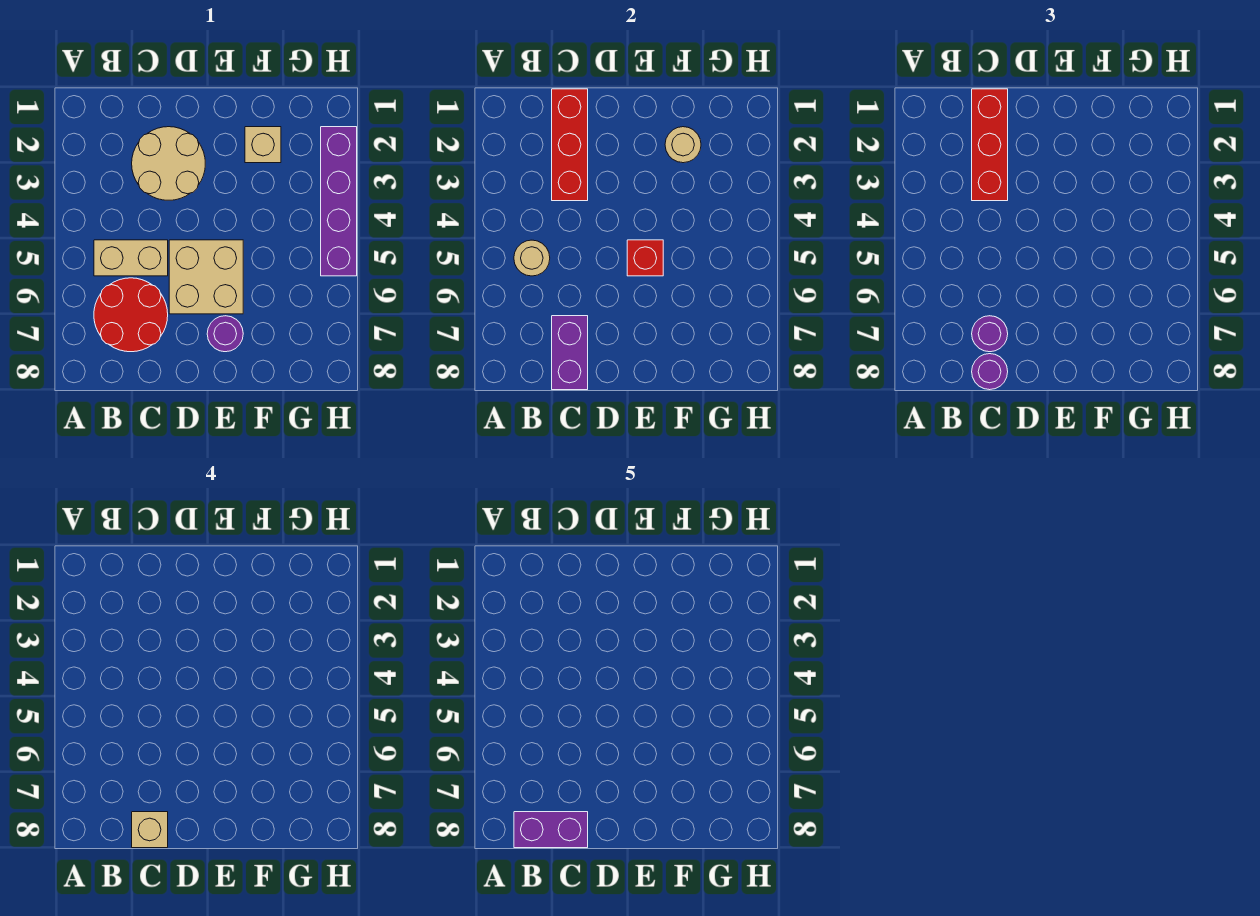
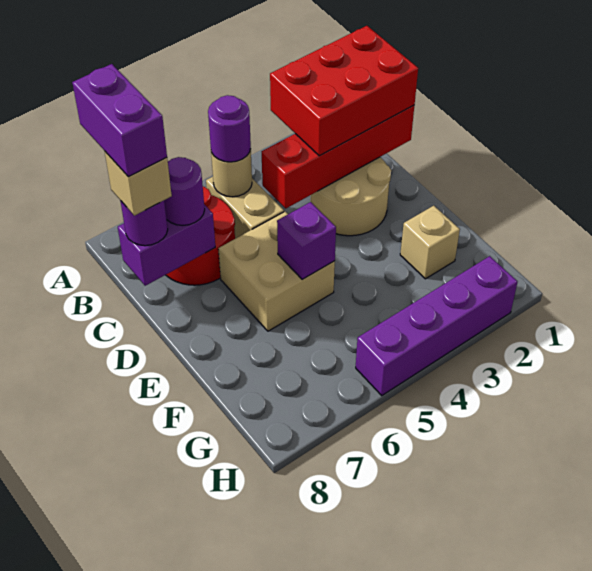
red brick C1:C3 level 2 -> red brick C1:C4 level 2
red brick C1:C3 level 3 -> red brick B1:C3 level 3
red brick E5 level 2 -> purple brick E5 level 2
purple round brick E7 level 1 -> purple round brick B5 level 3
tan round brick F2 level 2 -> none

